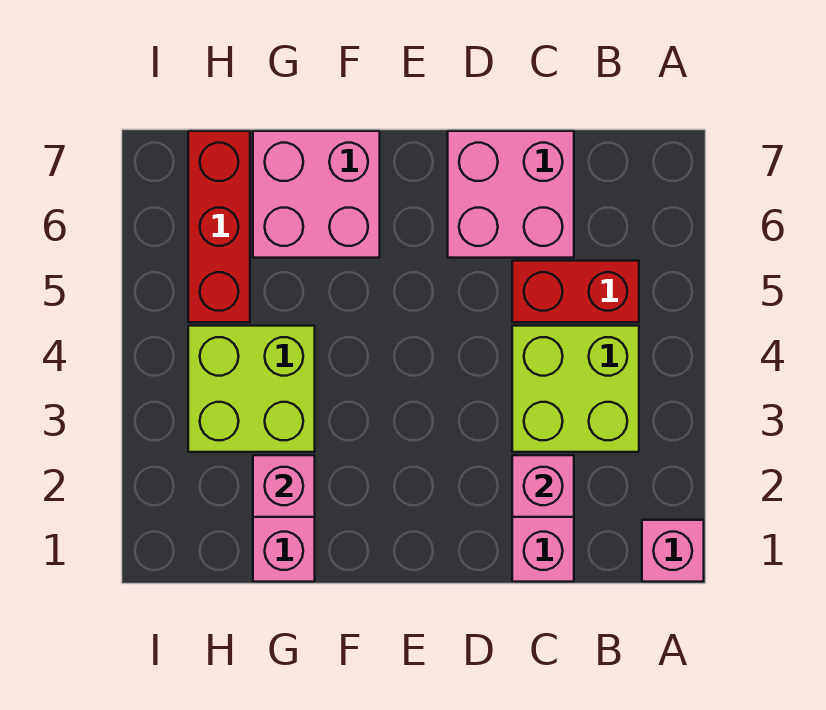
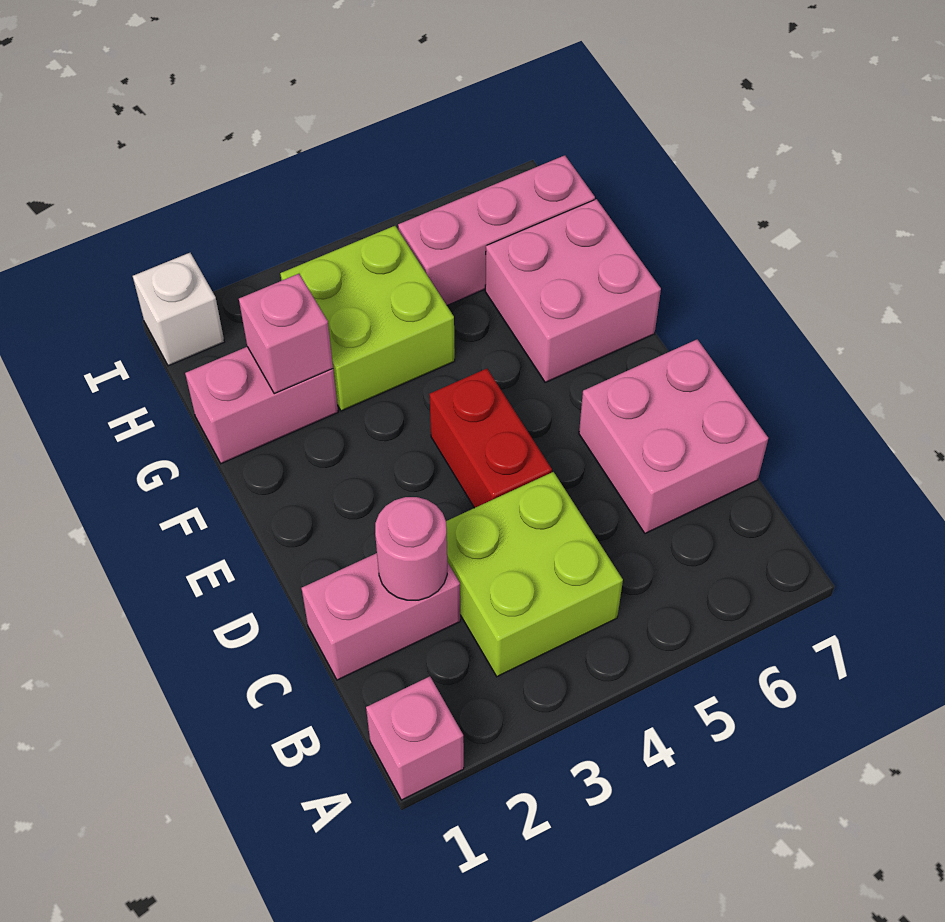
red brick B5:C5 level 1 -> red brick D4:E4 level 1
pink brick C2 level 2 -> pink round brick C2 level 2
red brick H5:H7 level 1 -> pink brick H5:H7 level 1
none -> white brick I1 level 1

